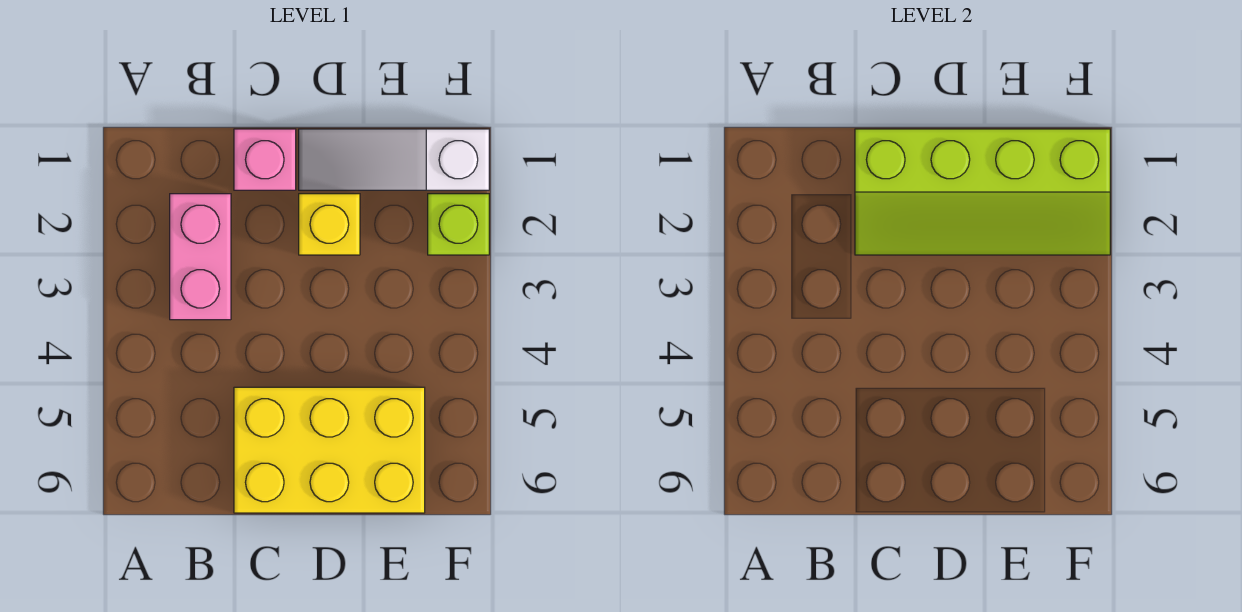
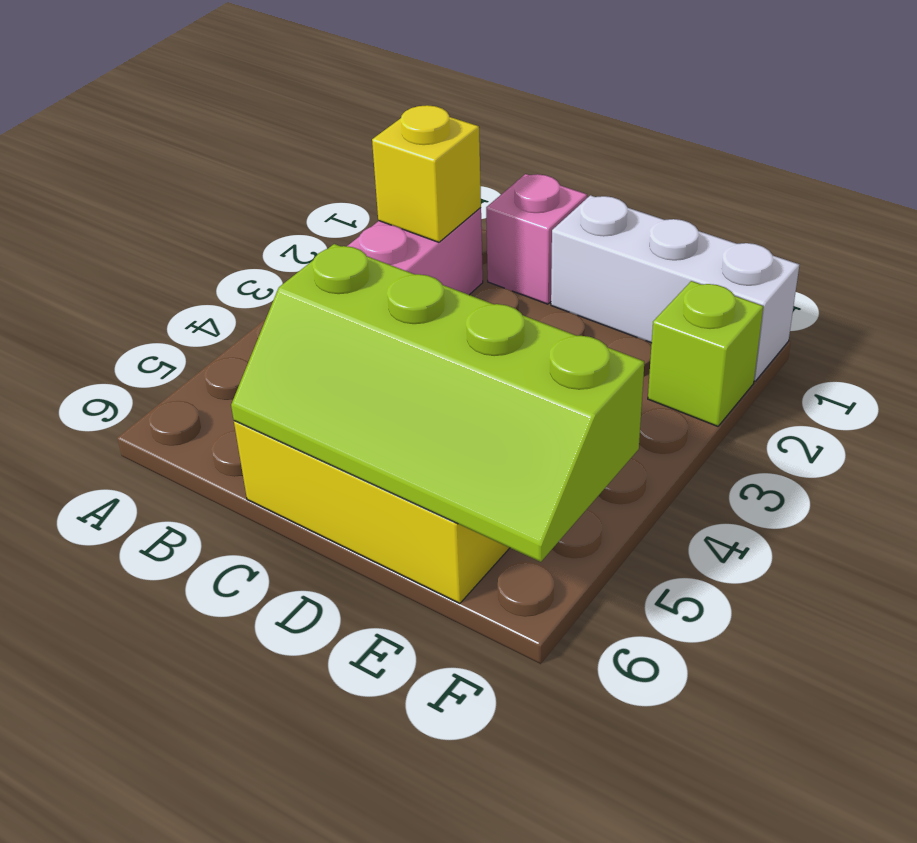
lime slope C1:F2 level 2 top 1 -> lime slope C5:F6 level 2 top 5
white slope D1:F1 level 1 top F -> white brick D1:F1 level 1
yellow brick D2 level 1 -> yellow brick B2 level 2

